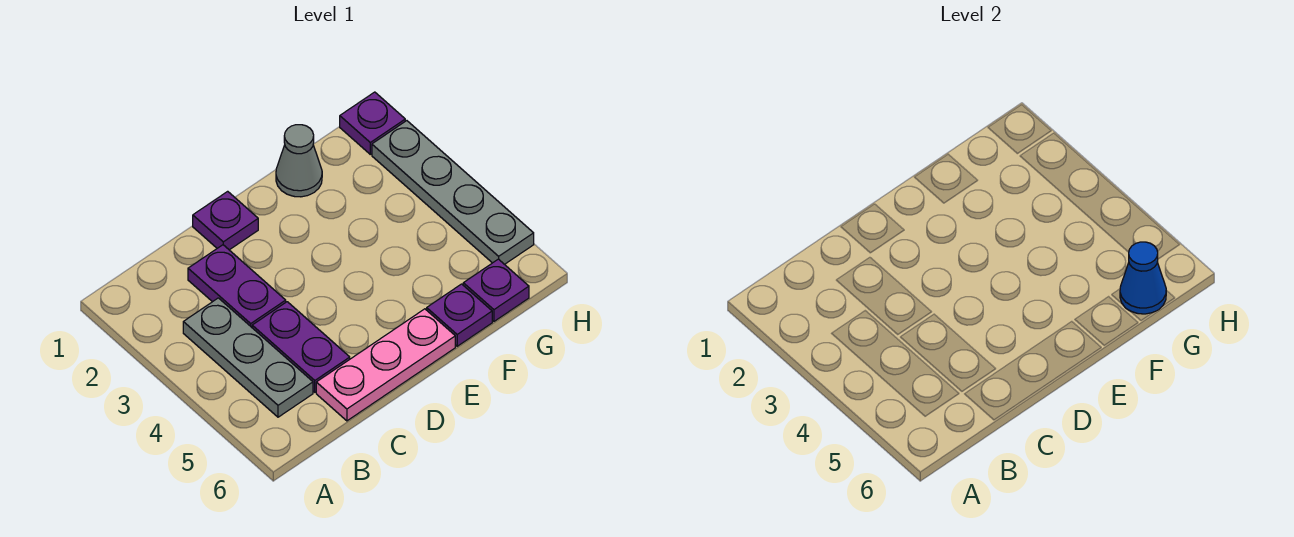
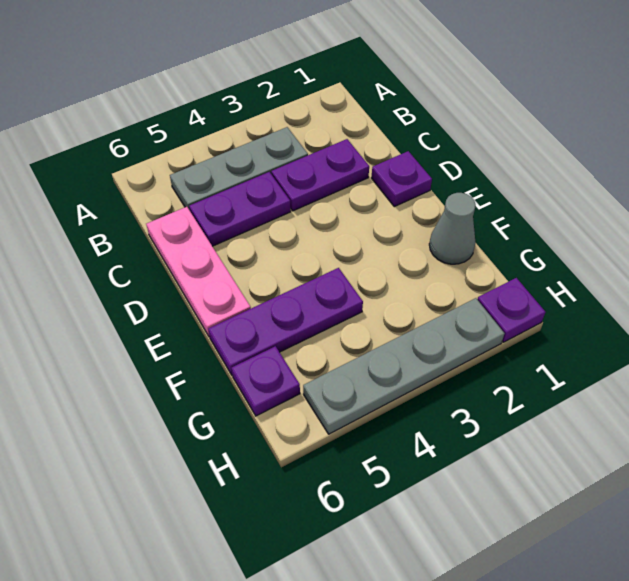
purple plate F6 level 1 -> purple plate F4:F6 level 1
blue cone G6 level 2 -> none

